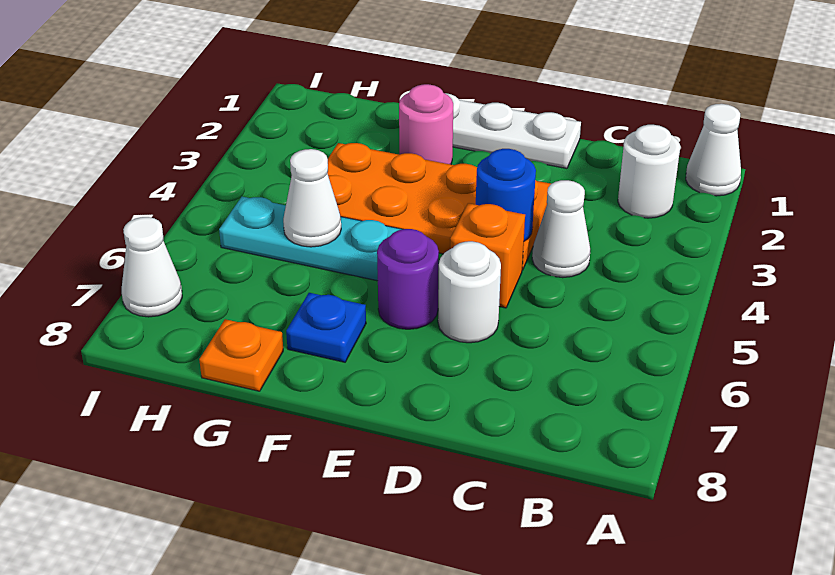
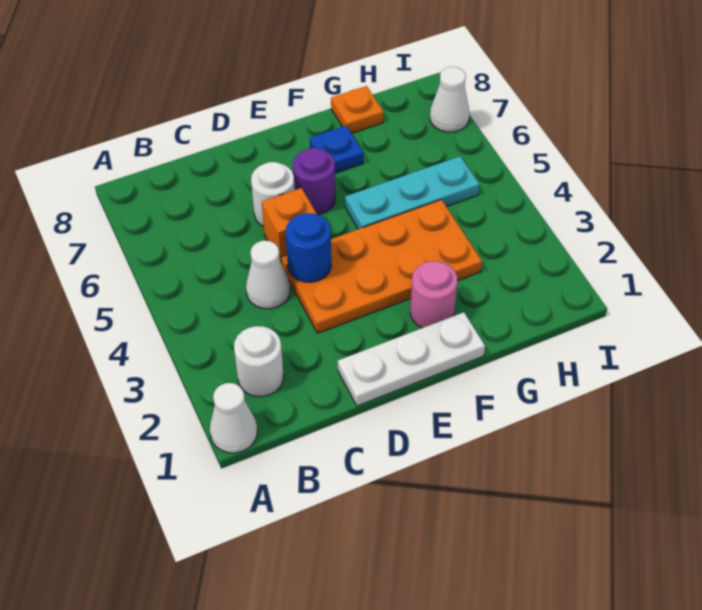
white cone G5 level 2 -> none

